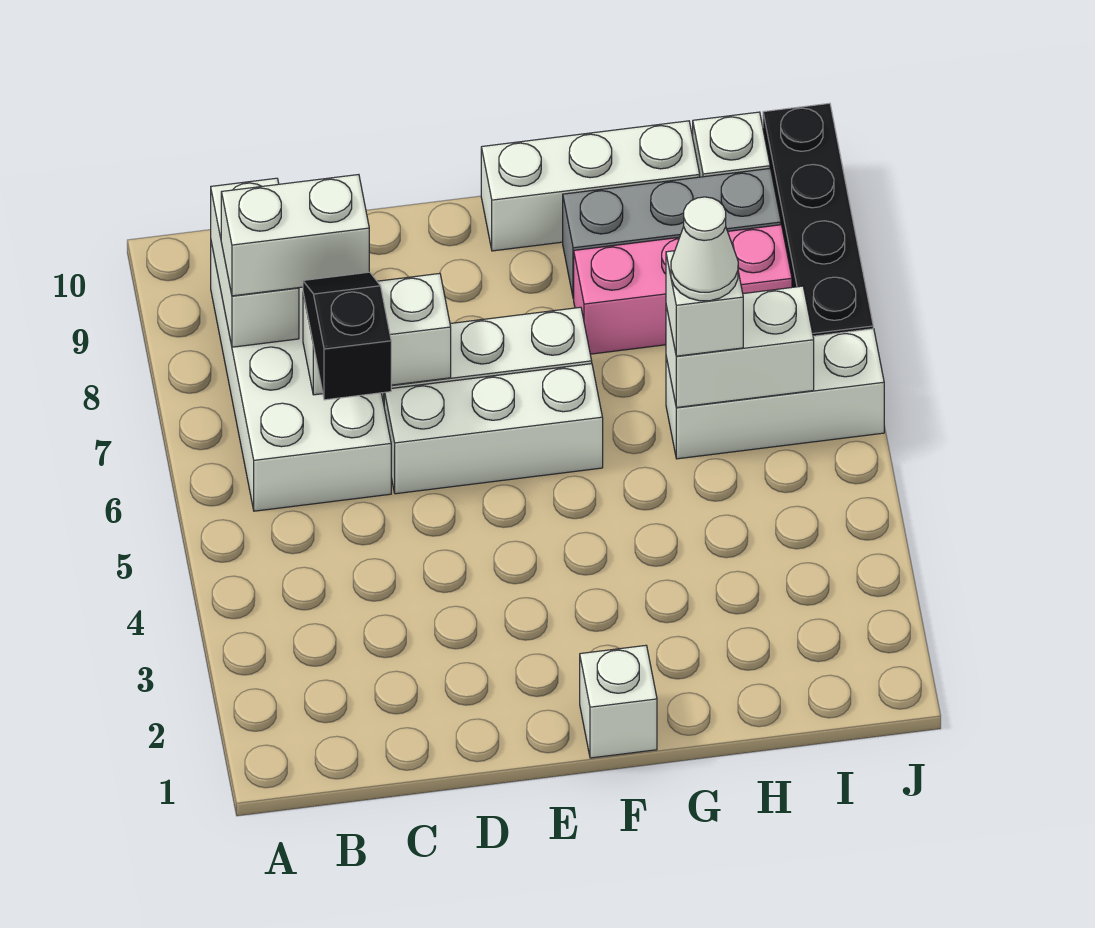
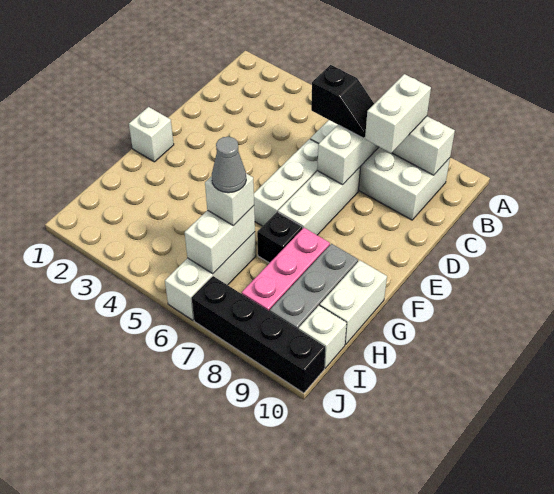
white brick F10:H10 level 1 -> white brick G10:H10 level 1
none -> black brick G7 level 1
white cone H6 level 4 -> grey cone H6 level 4

